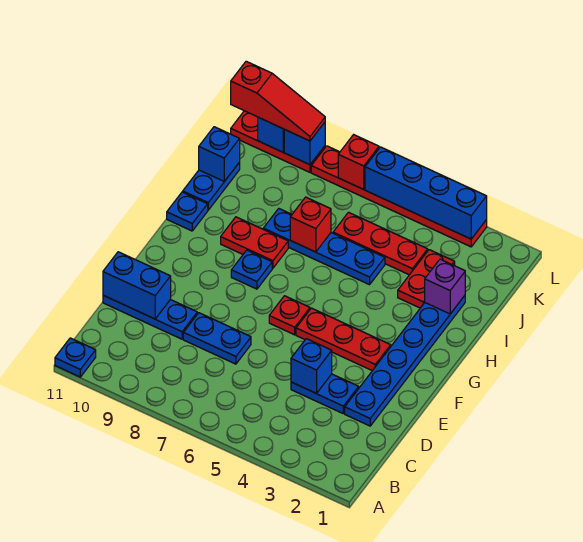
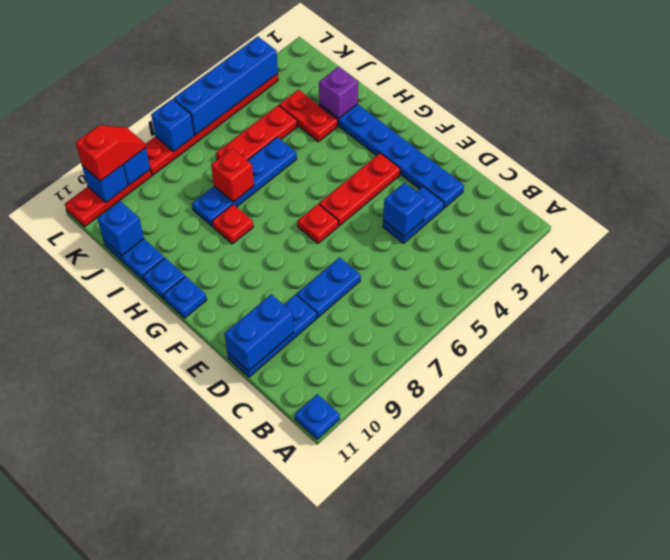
blue plate G8 level 1 -> blue plate G11 level 1
red plate H8:H9 level 1 -> red plate H8 level 1
red brick L7 level 2 -> blue brick L7 level 2
red slope L9:L11 level 3 top 11 -> red slope L9:L10 level 3 top 10

